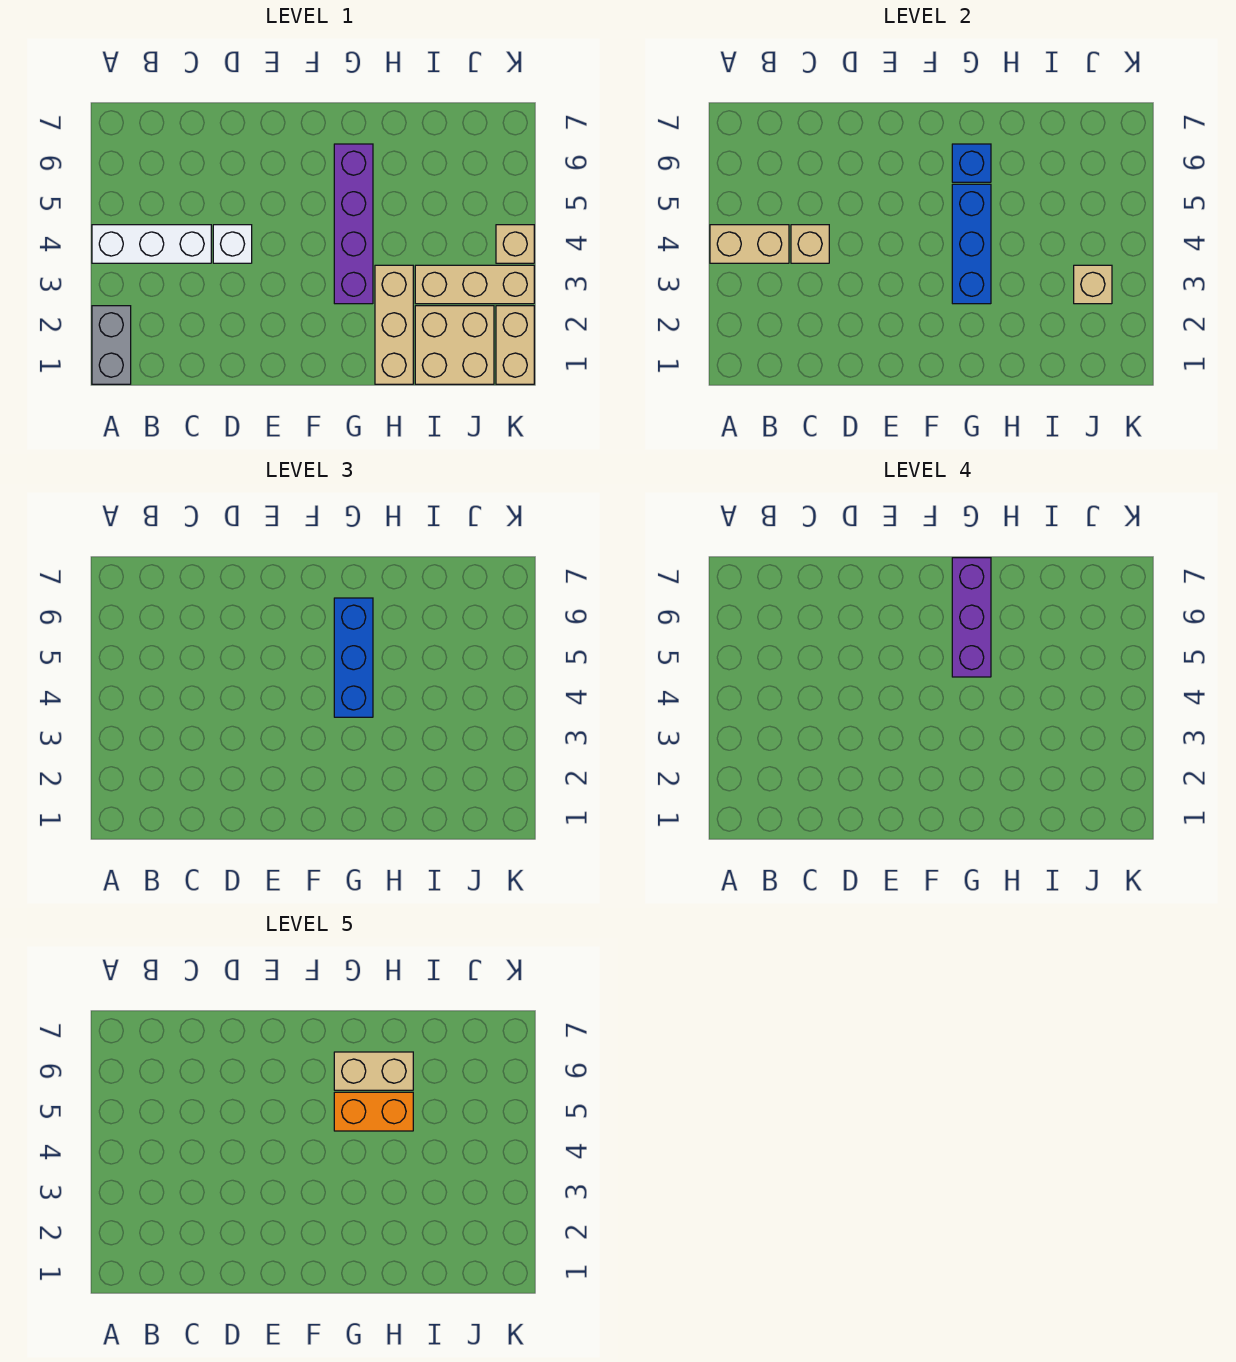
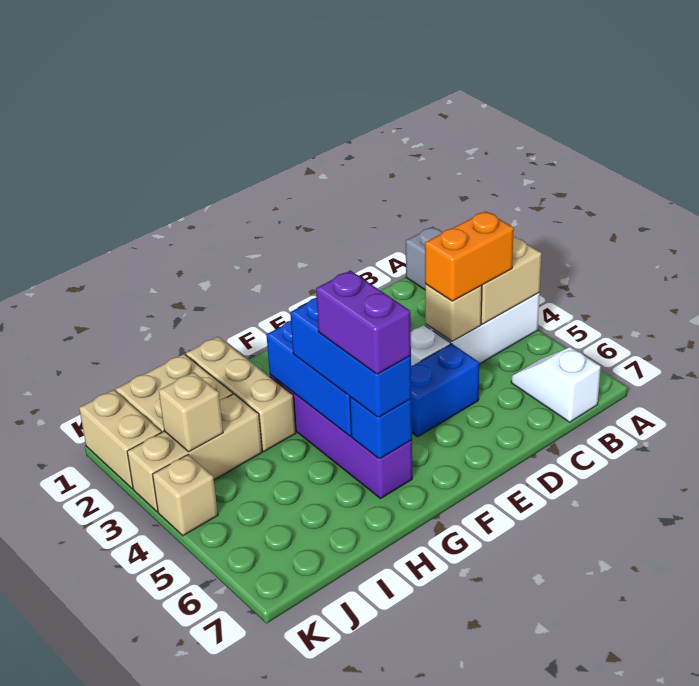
none -> white slope B6:B7 level 1 top 7
none -> blue brick D5:E5 level 1
purple brick G5:G7 level 4 -> purple brick G5:G6 level 4
orange brick G5:H5 level 5 -> orange brick B4:C4 level 3
tan brick G6:H6 level 5 -> none

